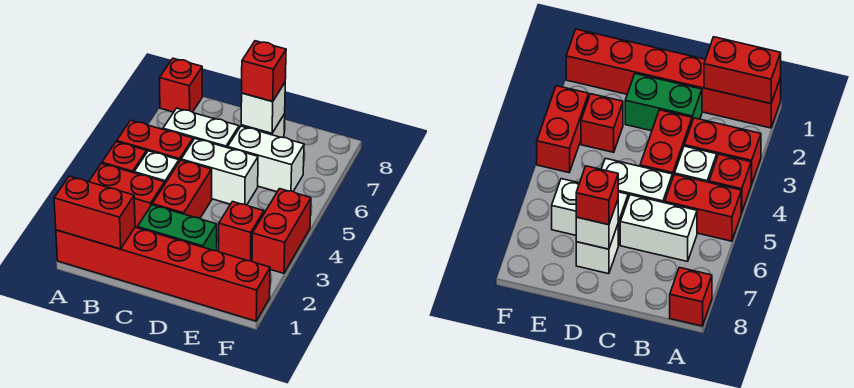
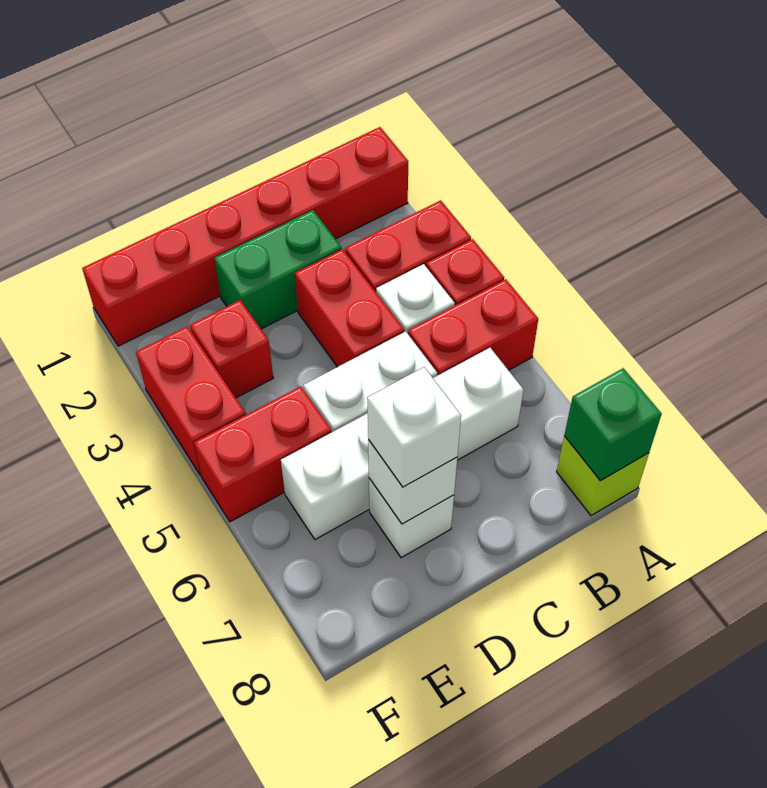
red brick A1:B1 level 2 -> red brick E5:F5 level 1
red brick A8 level 1 -> lime brick A8 level 1
none -> green brick A8 level 2
red brick D7 level 3 -> white brick D7 level 3

